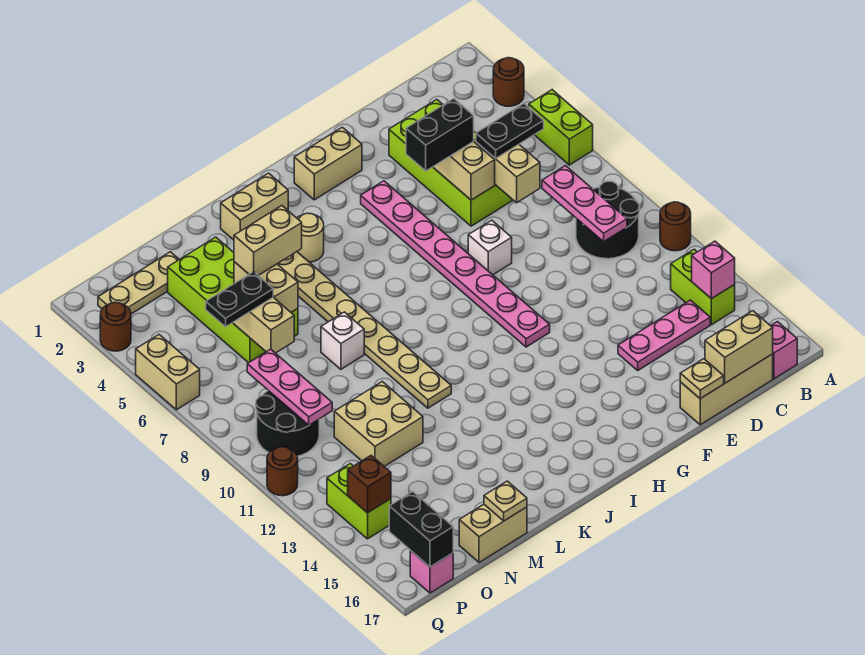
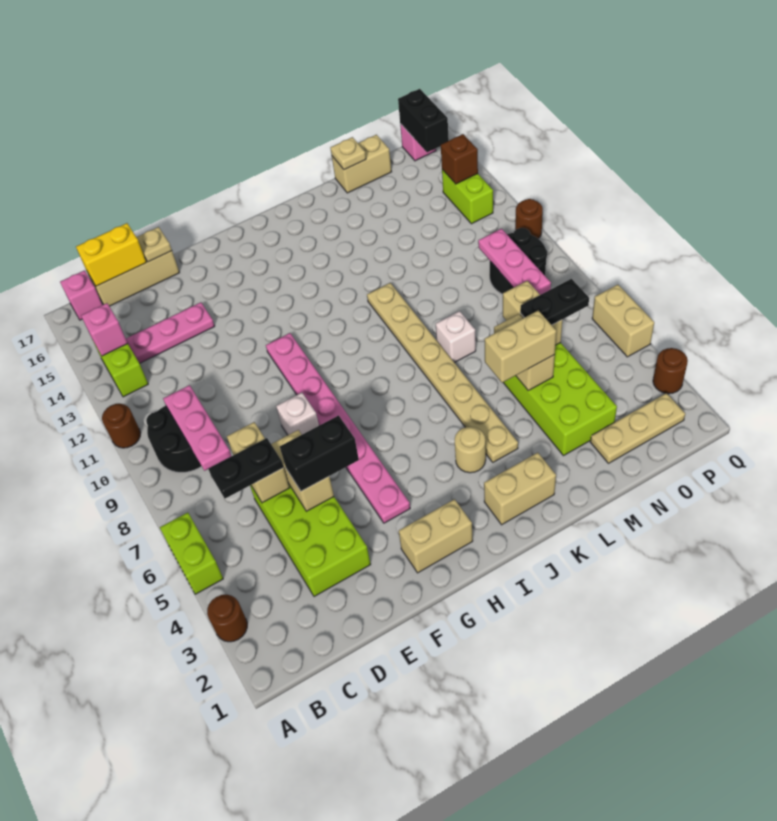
tan brick C17:D17 level 2 -> yellow brick C17:D17 level 2
tan brick M11:N12 level 1 -> none

